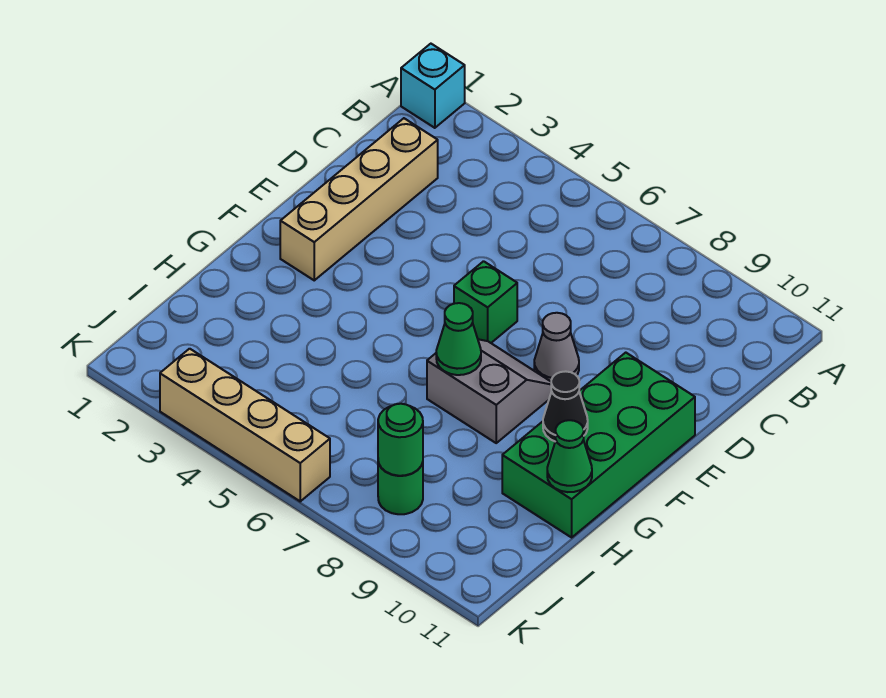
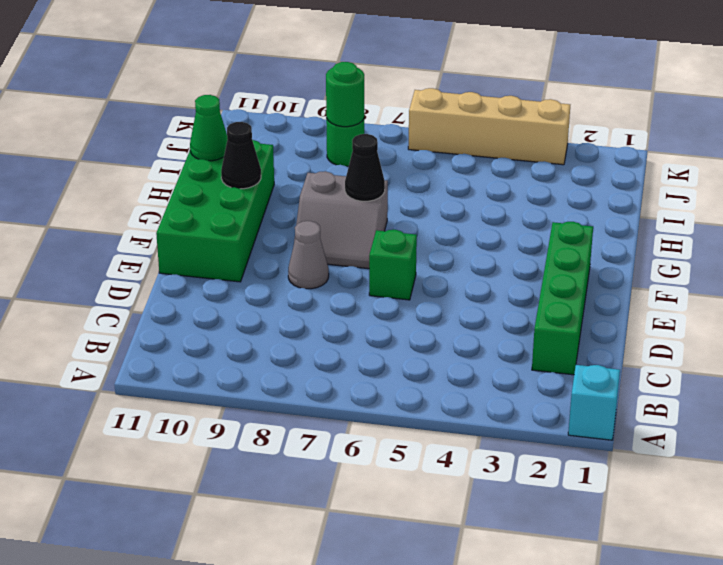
tan brick C2:F2 level 1 -> green brick C2:F2 level 1
green cone G7 level 2 -> black cone G7 level 2

